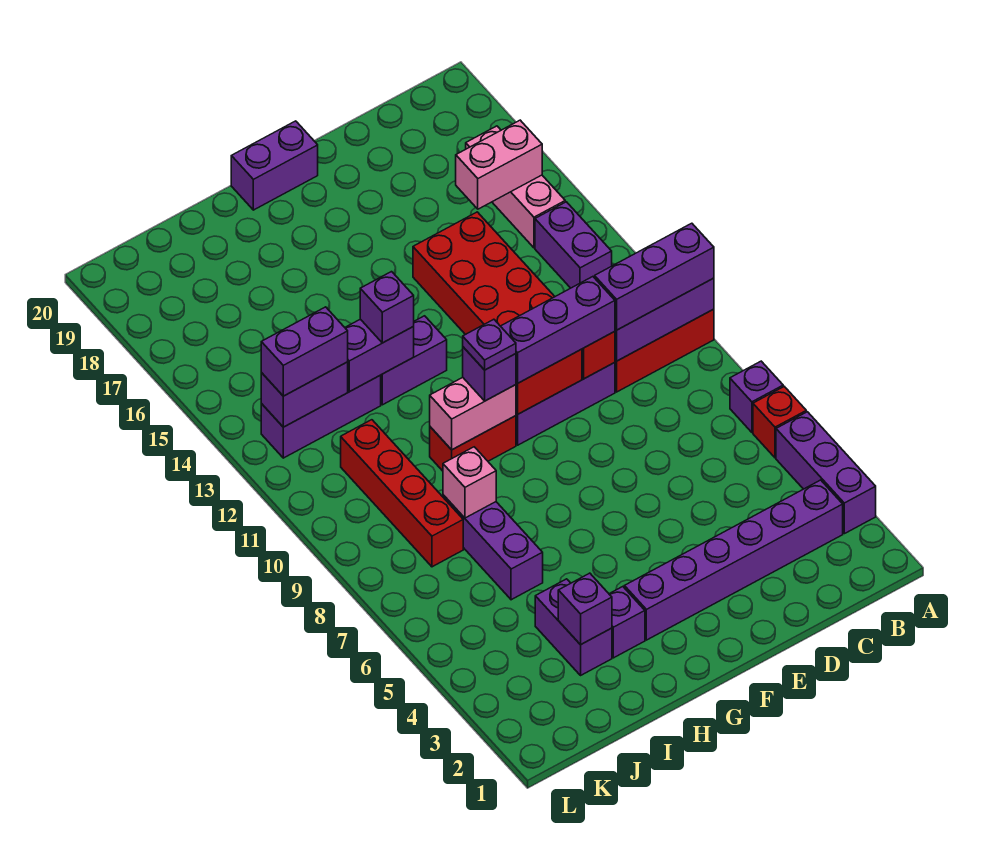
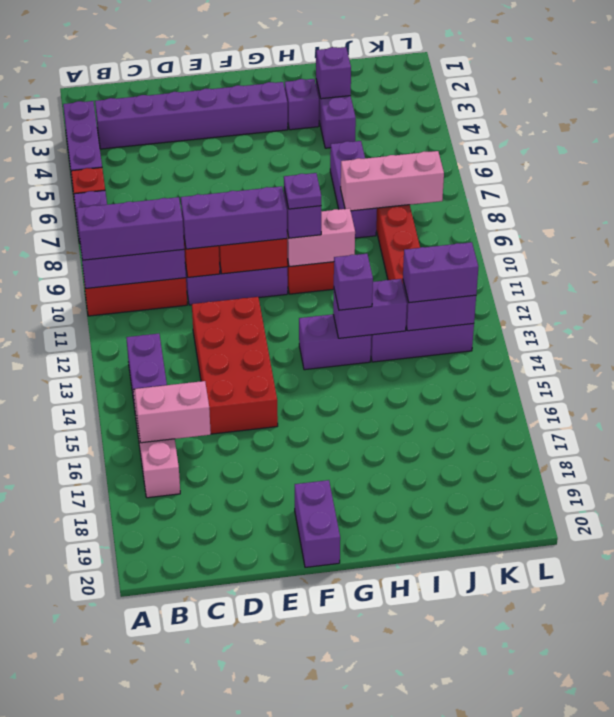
purple brick F20:G20 level 1 -> purple brick F19:F20 level 1
pink brick I8 level 2 -> pink brick I8:K8 level 2

